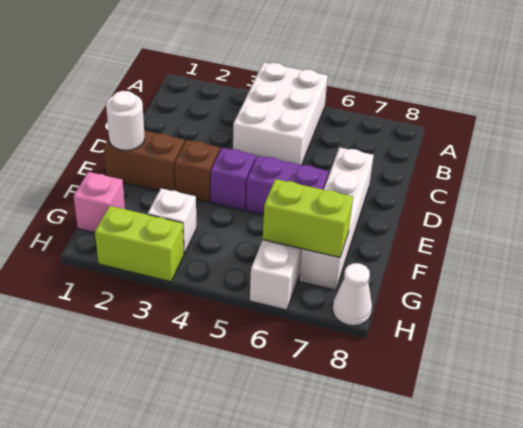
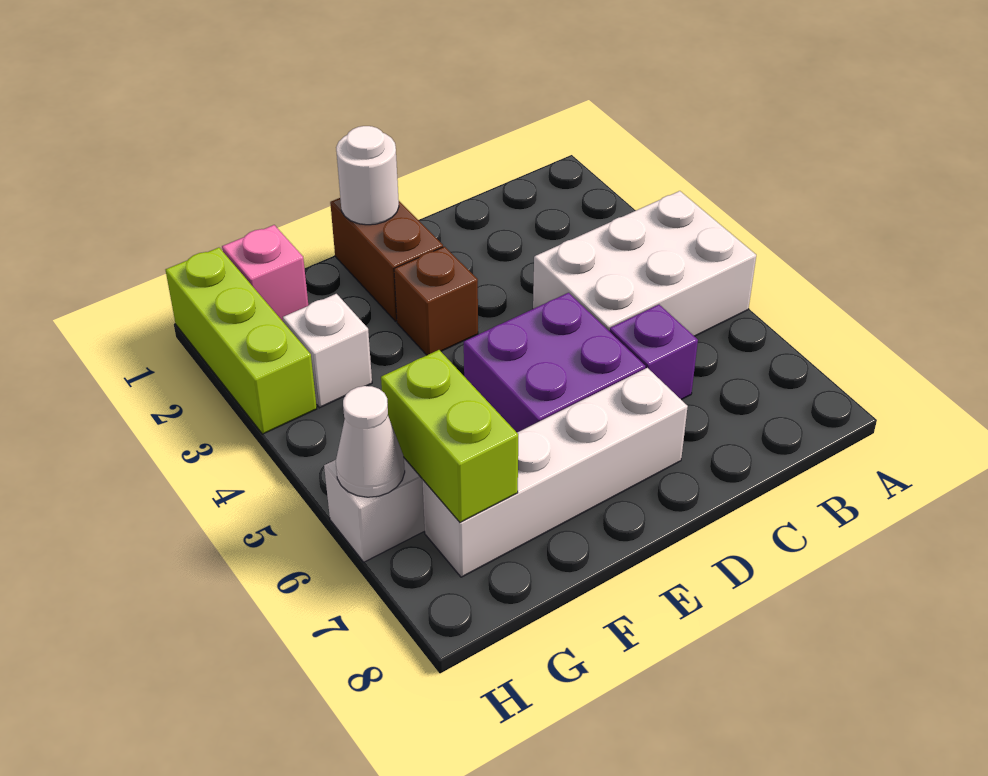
purple brick E4 level 1 -> purple brick C6 level 1
purple brick E5:E6 level 1 -> purple brick D5:E6 level 1
lime brick H2:H3 level 1 -> lime brick H1:H3 level 1
white cone H8 level 1 -> white cone H6 level 2

